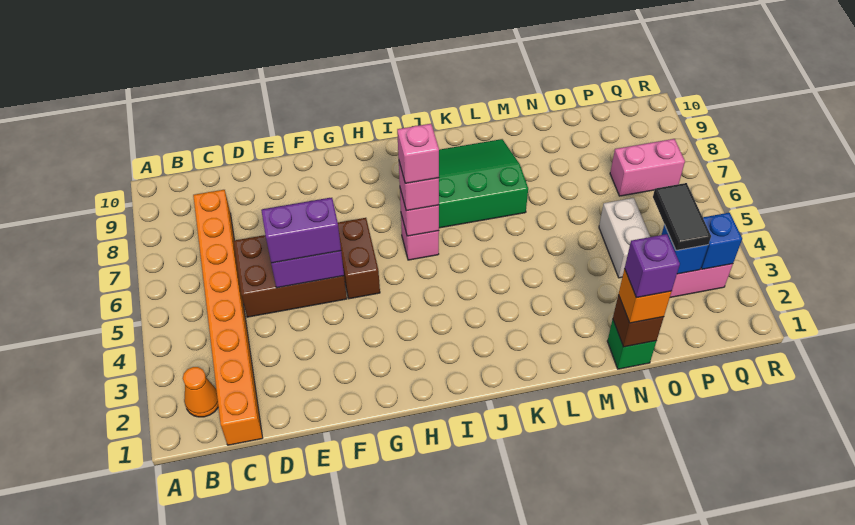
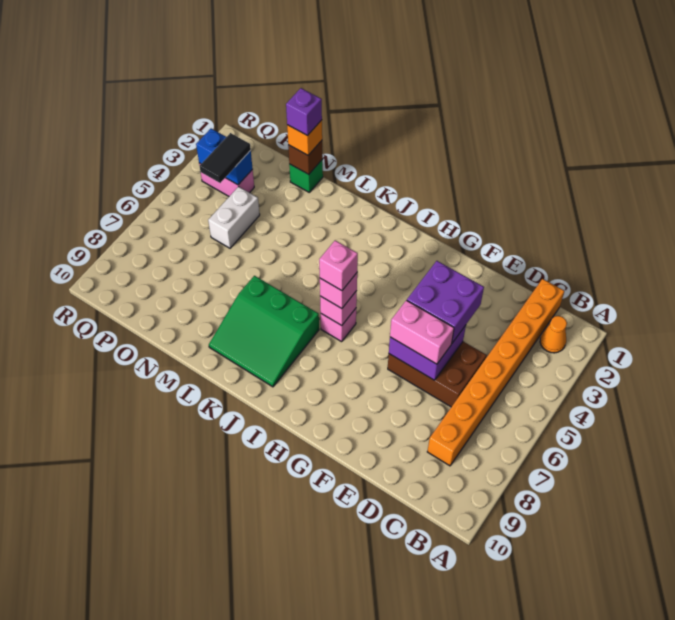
purple brick E5:F5 level 3 -> purple brick E4:F5 level 3
brown brick G5:G6 level 1 -> none
pink brick P7:Q7 level 1 -> pink brick E6:F6 level 3

